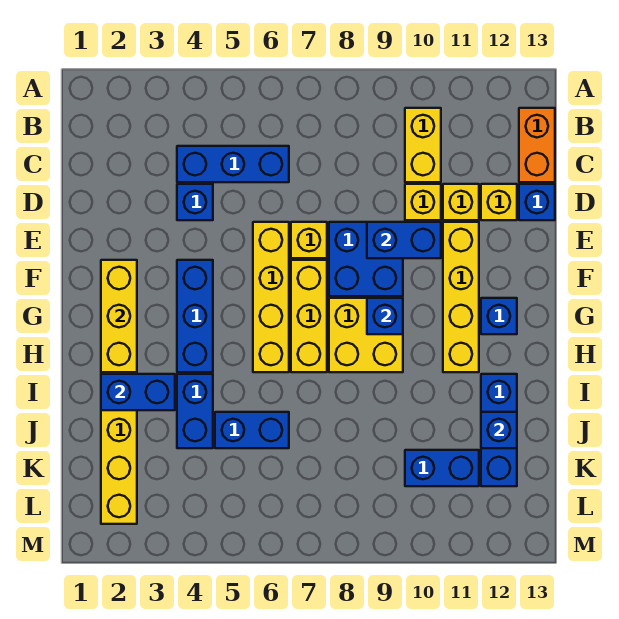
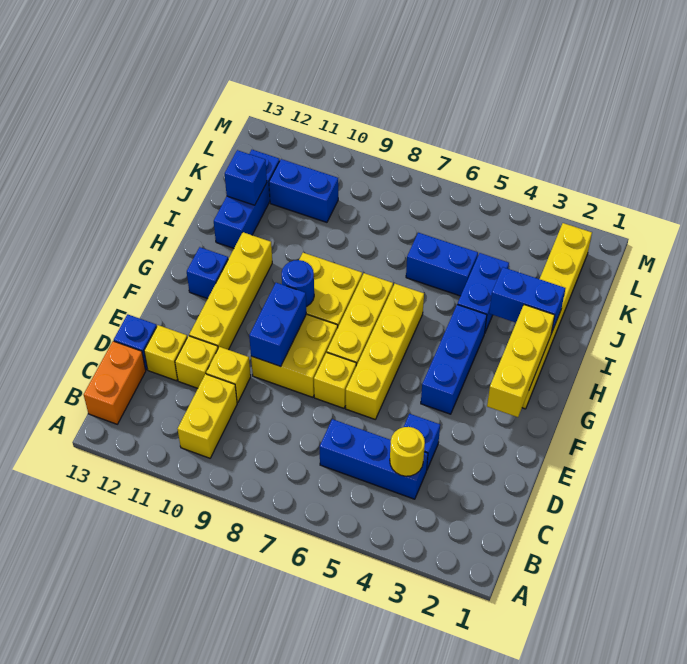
none -> yellow round brick C4 level 2
blue brick E8:F9 level 1 -> yellow brick E8:F9 level 1
blue brick E9:E10 level 2 -> blue brick E9:F9 level 2
blue brick G9 level 2 -> blue round brick G9 level 2

